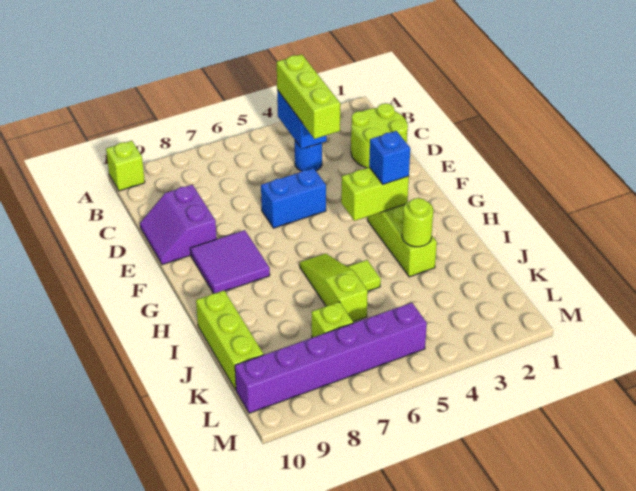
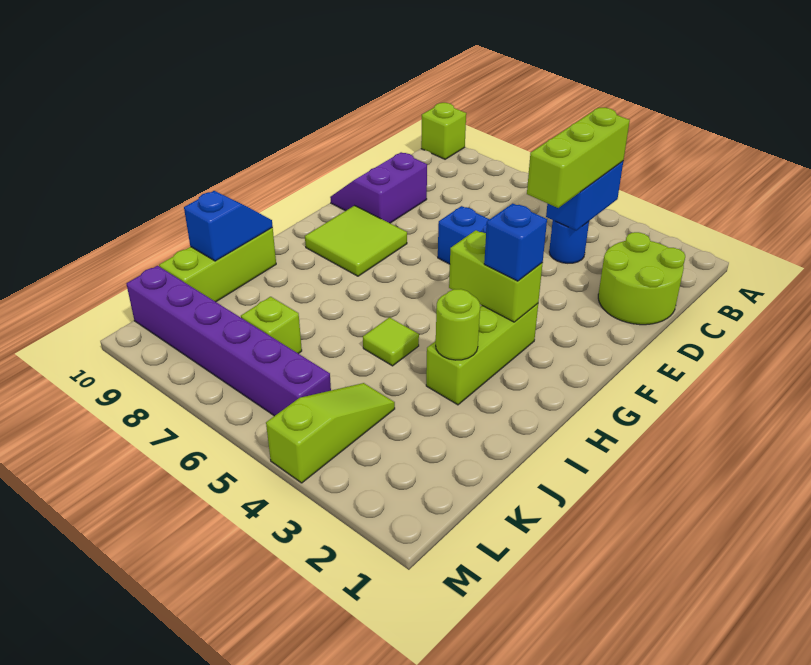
purple tile F8:G9 level 1 -> lime tile F8:G9 level 1
lime slope H6:J6 level 1 top J -> lime slope K4:M4 level 1 top M
none -> blue slope I10:J10 level 2 top J

